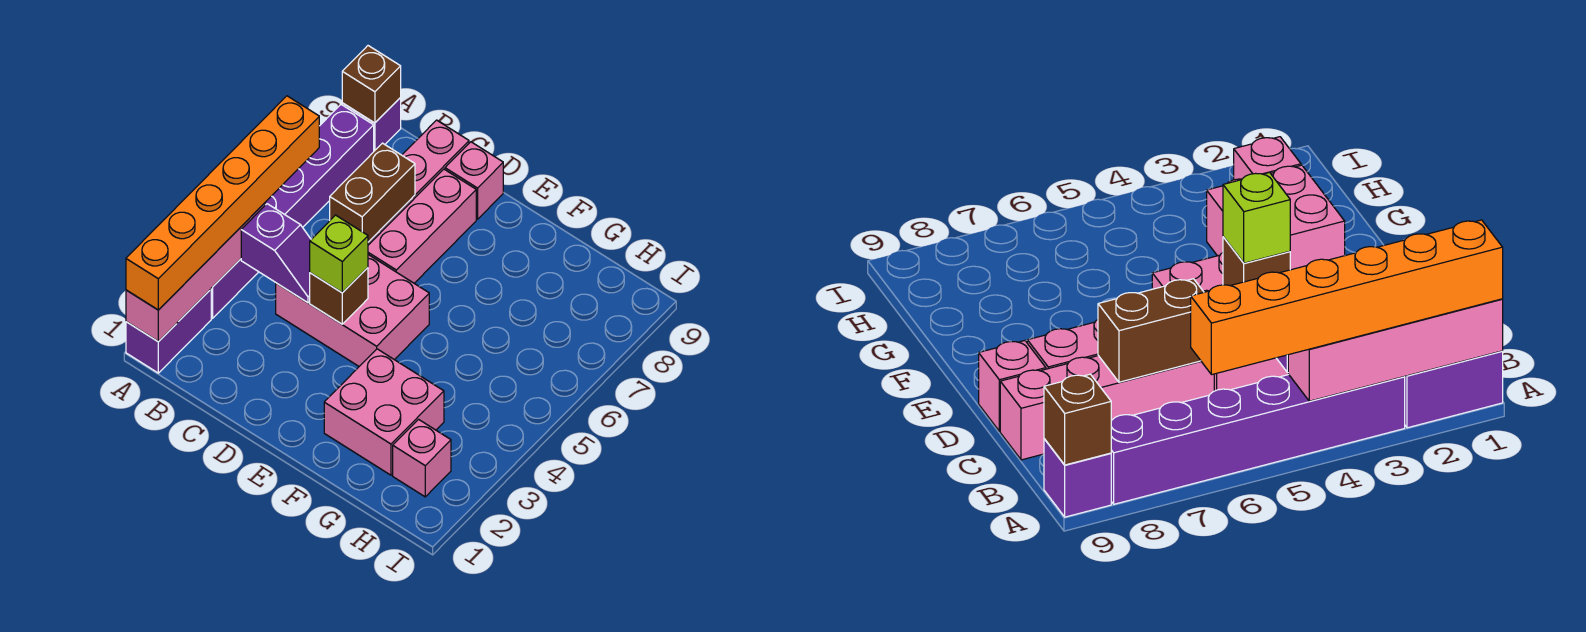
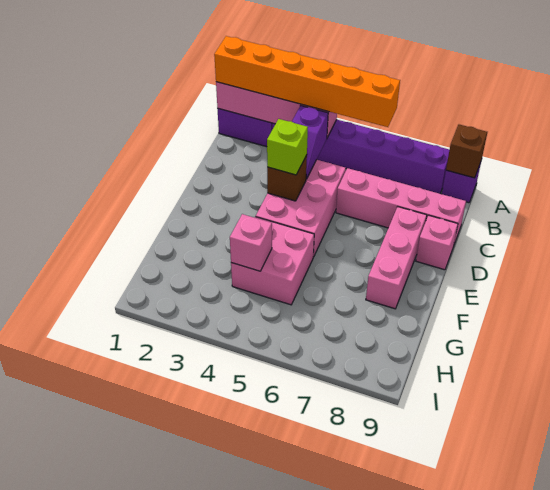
brown brick C6:C7 level 2 -> none
pink brick D6:D8 level 1 -> pink brick D8:F8 level 1
pink brick F2:G3 level 1 -> pink brick F4:G5 level 1
pink brick H2 level 1 -> pink brick G4 level 2

